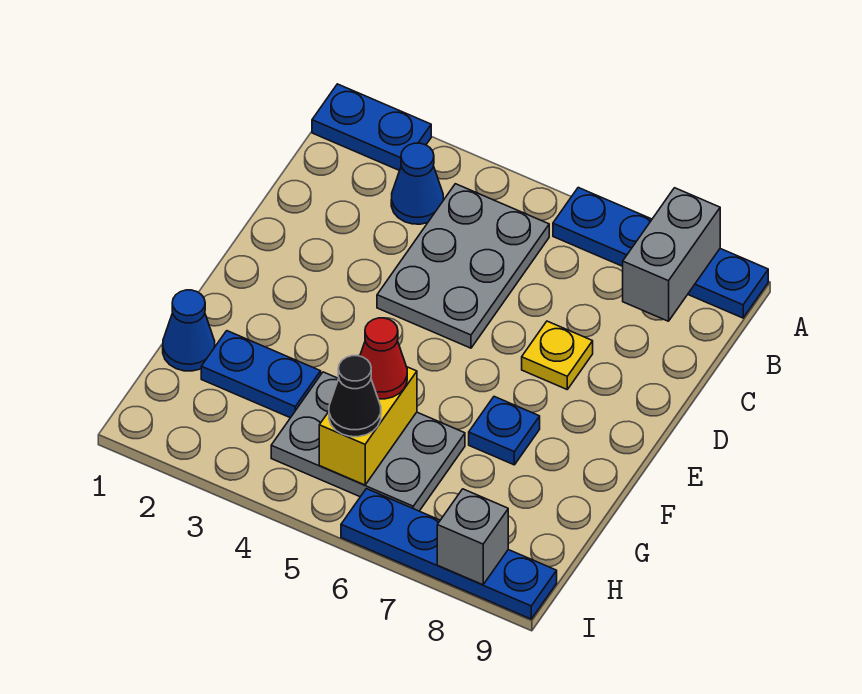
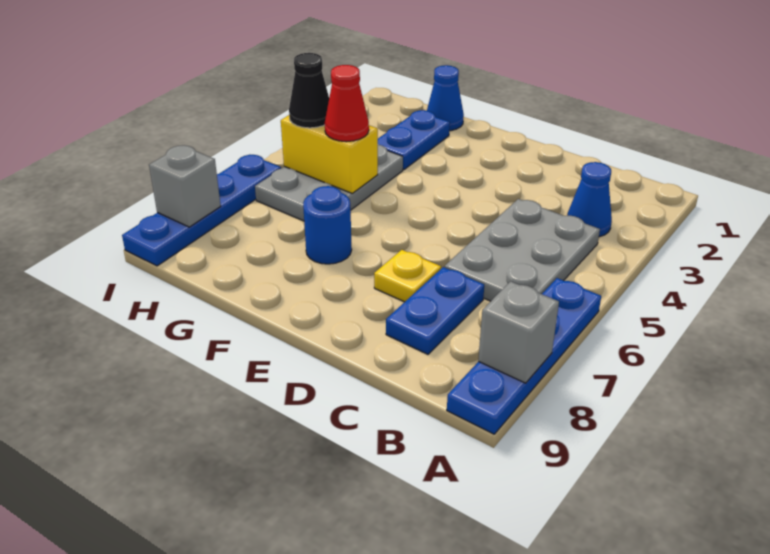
blue plate A1:A2 level 1 -> blue plate C7:C8 level 1
grey brick A8:B8 level 2 -> grey brick A8 level 2
grey plate B4:D5 level 1 -> grey plate B4:C6 level 1
blue plate F7 level 1 -> blue round brick F7 level 1

